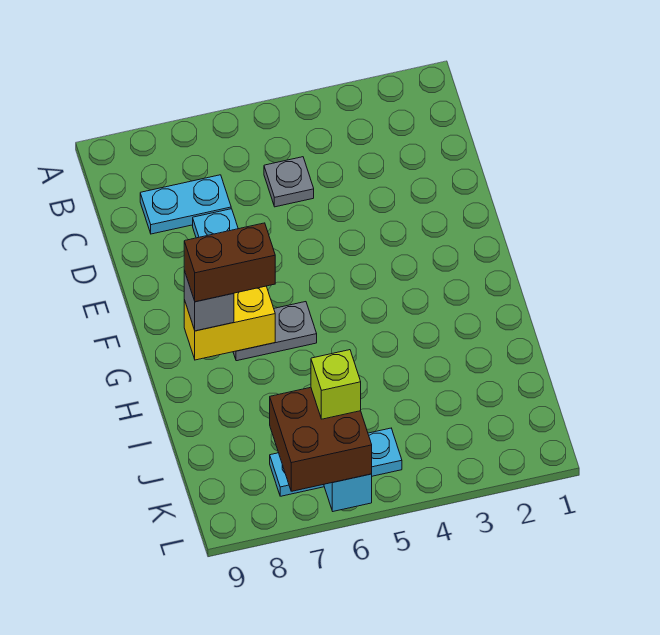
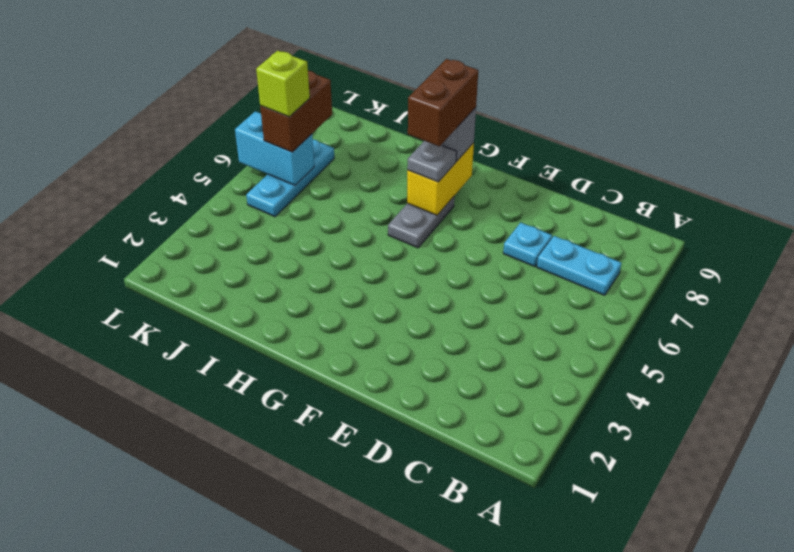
grey plate C5 level 1 -> grey plate G7 level 3
cyan plate C7:C8 level 1 -> cyan plate B7:C7 level 1
brown brick K6:L7 level 3 -> brown brick K6:K7 level 3

